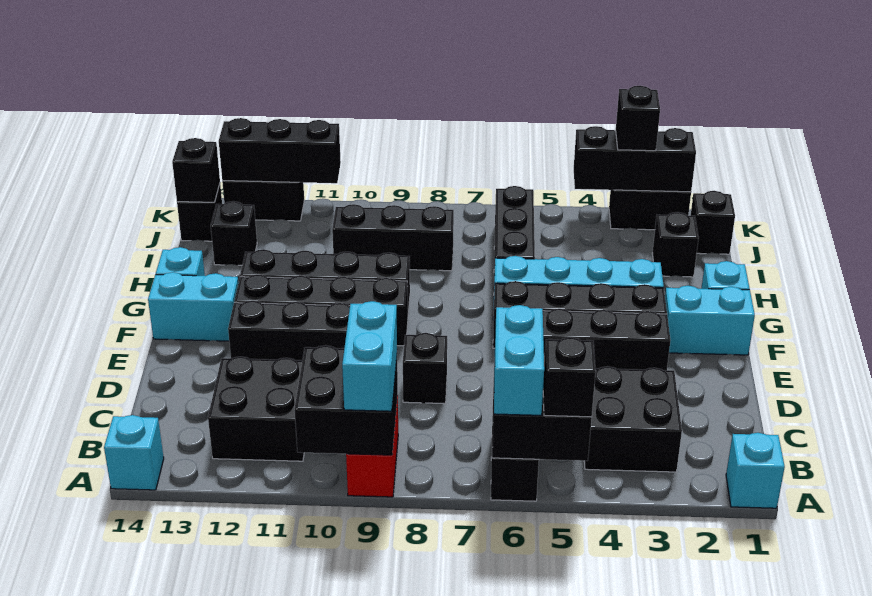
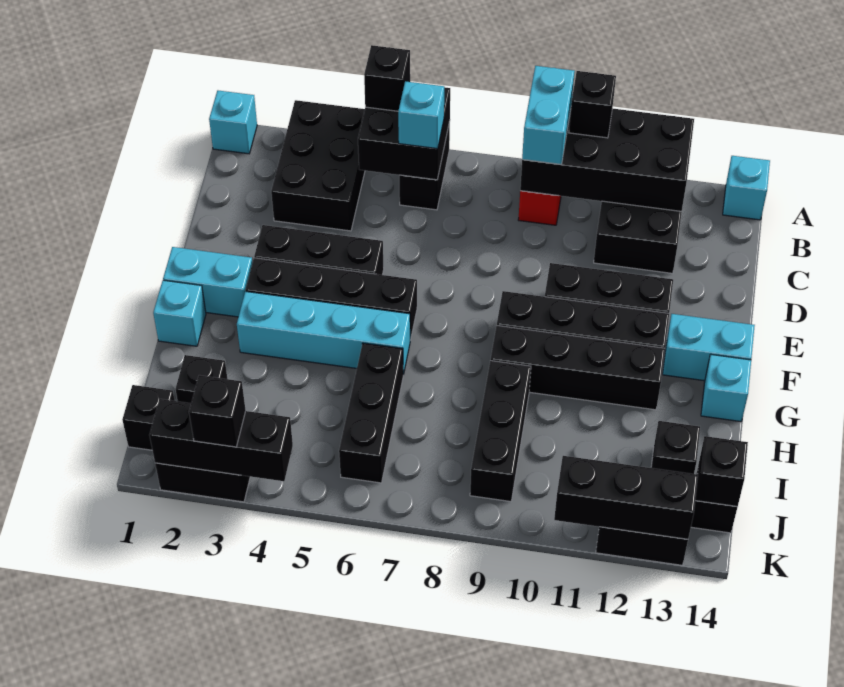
cyan brick A6:B6 level 3 -> cyan brick B6 level 3
black brick A9:B10 level 2 -> black brick A9:B12 level 2
black brick B3:C4 level 1 -> black brick A3:C4 level 1
black brick D8 level 1 -> black brick A10 level 3
black brick I8:I10 level 1 -> black brick H9:J9 level 1

